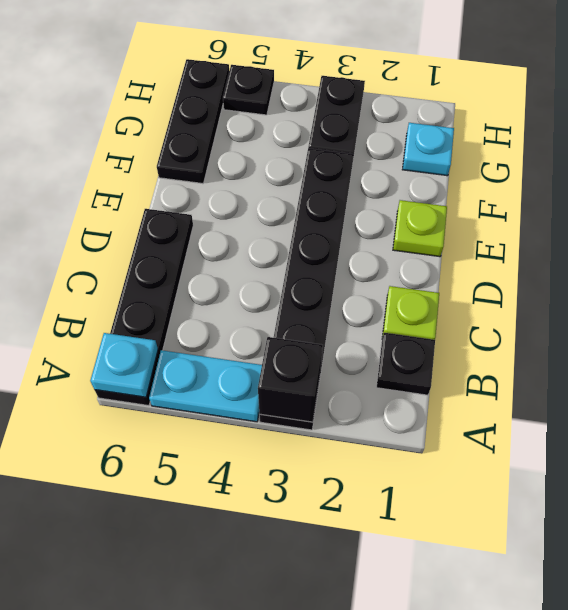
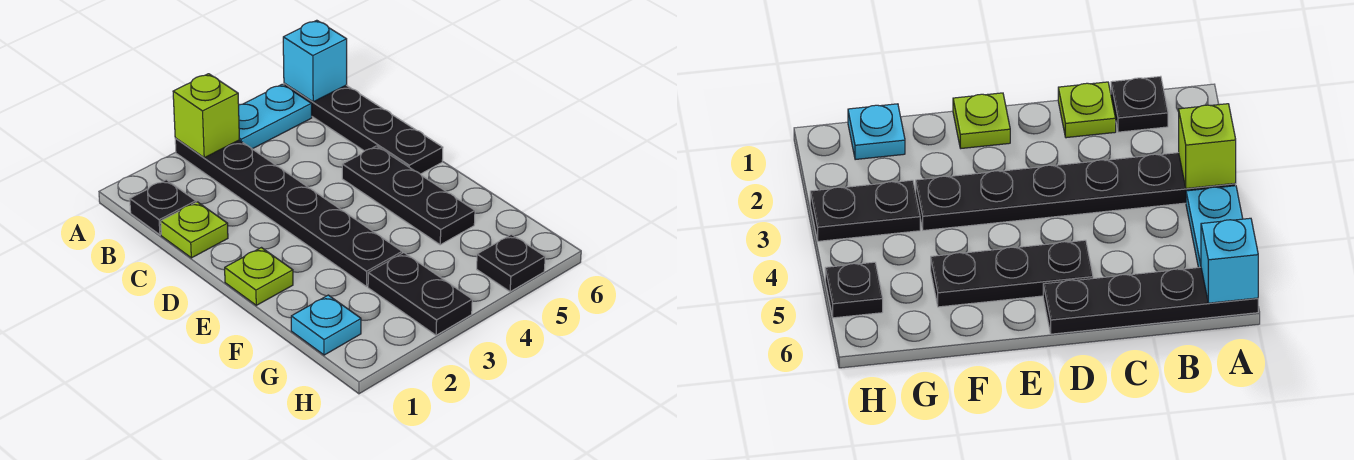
black brick A3 level 2 -> lime brick A3 level 2
cyan plate A6 level 2 -> cyan brick A6 level 2
black plate F6:H6 level 1 -> black plate D5:F5 level 1

